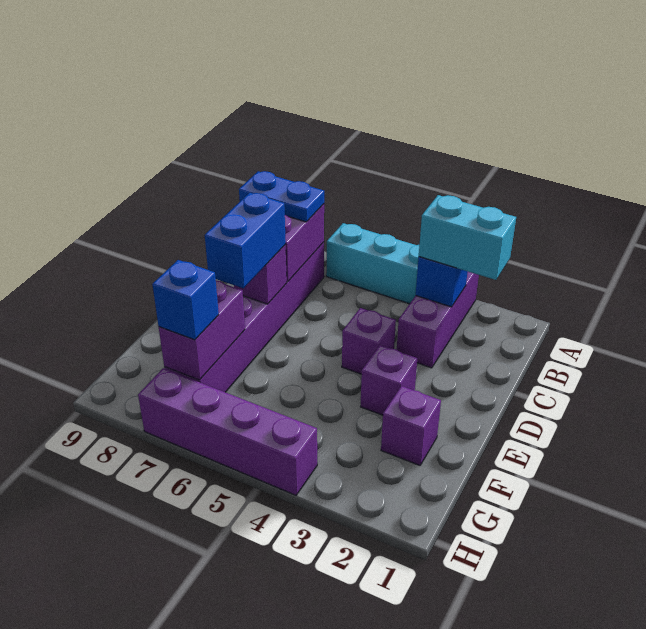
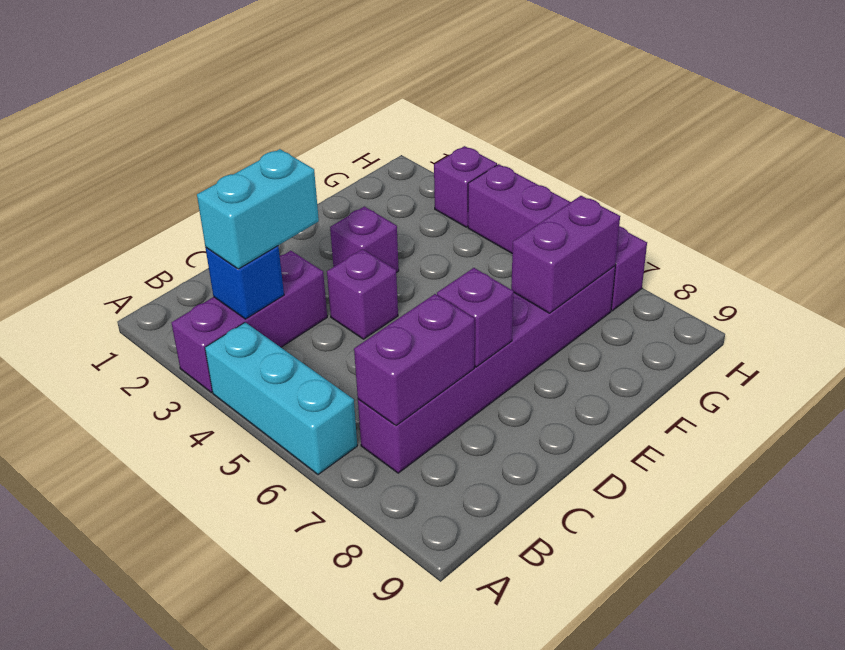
cyan brick B2:B3 level 3 -> cyan brick B3:C3 level 3
blue plate B7:B8 level 3 -> none
blue brick D7:E7 level 3 -> none
purple brick F2 level 1 -> purple brick H3 level 1
blue brick G7 level 3 -> none

